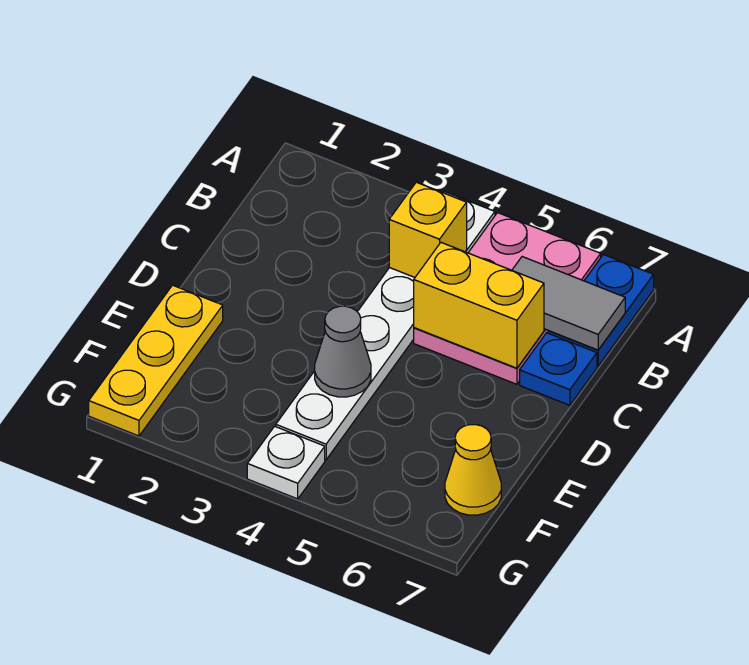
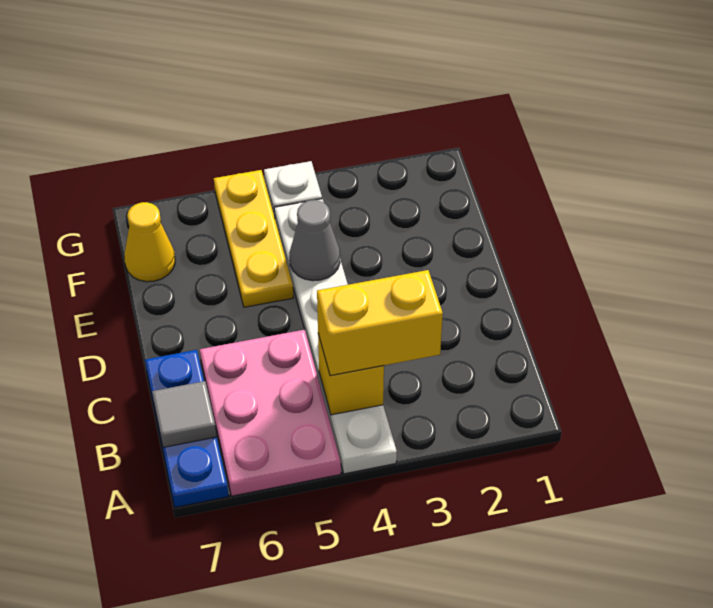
grey tile B6:B7 level 2 -> grey tile B7 level 2
yellow brick C5:C6 level 2 -> yellow brick B3:B4 level 3
yellow plate E1:G1 level 1 -> yellow plate E5:G5 level 1

